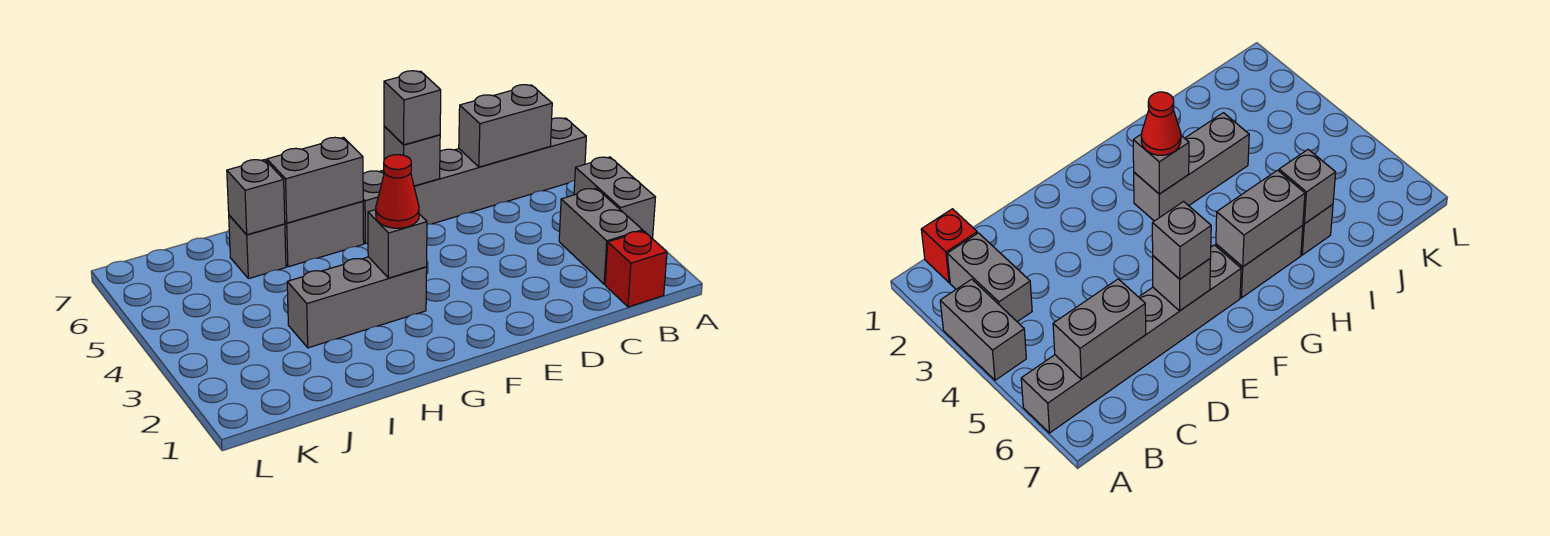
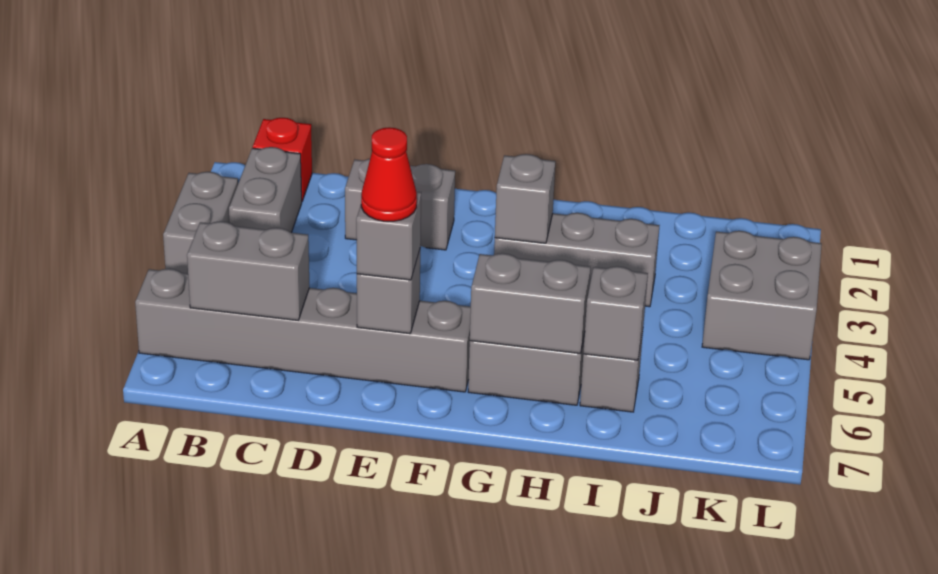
none -> grey brick D2:E2 level 1
red cone G3 level 3 -> red cone E6 level 4
none -> grey brick K3:L4 level 1

